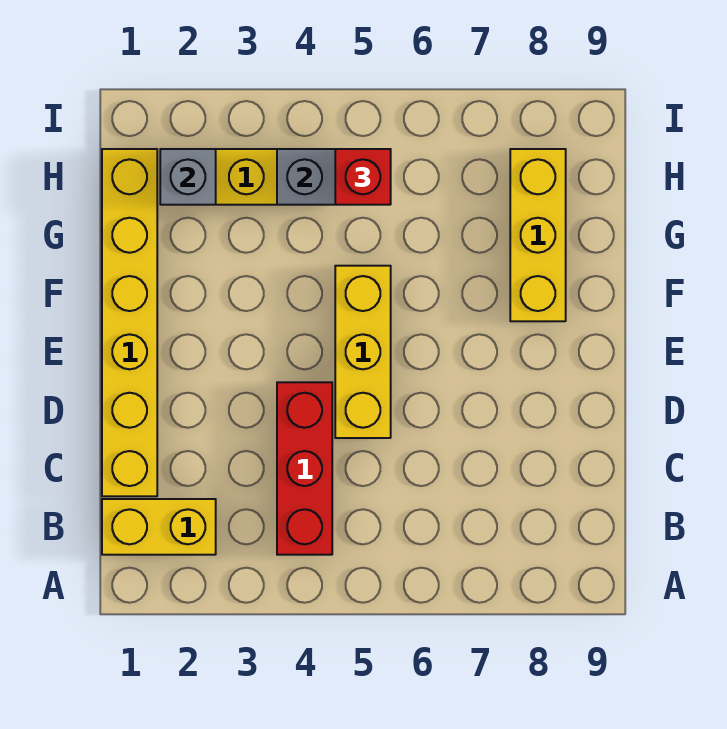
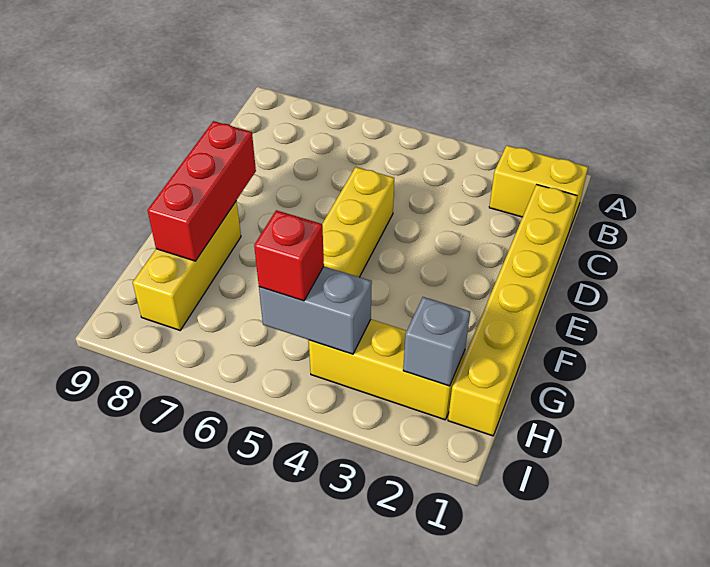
red brick B4:D4 level 1 -> red brick E8:G8 level 2

